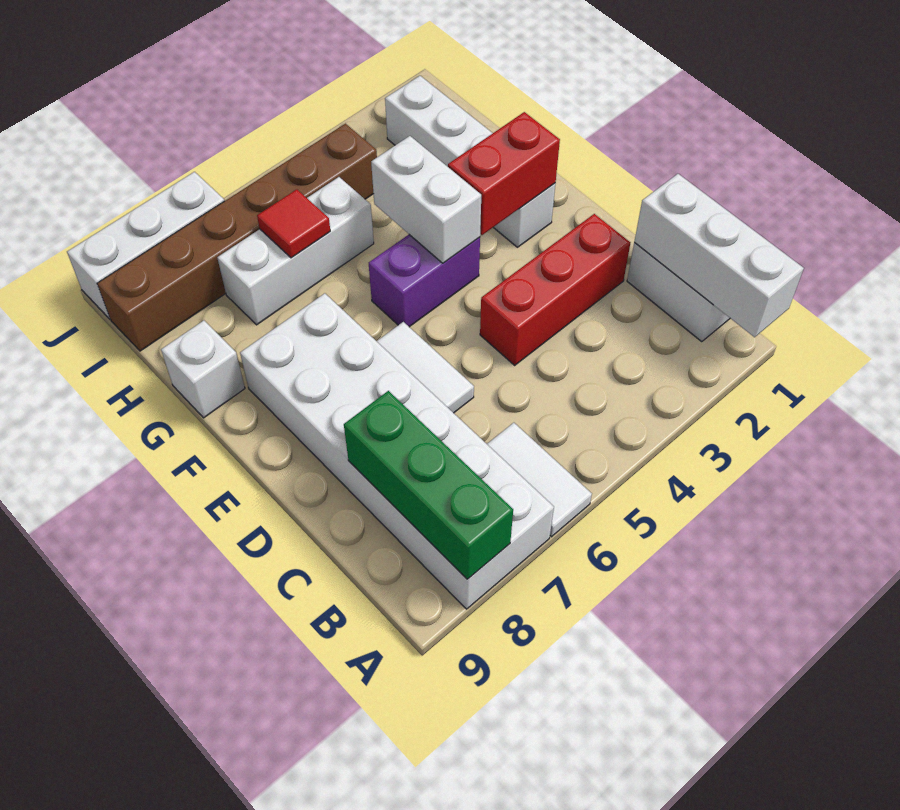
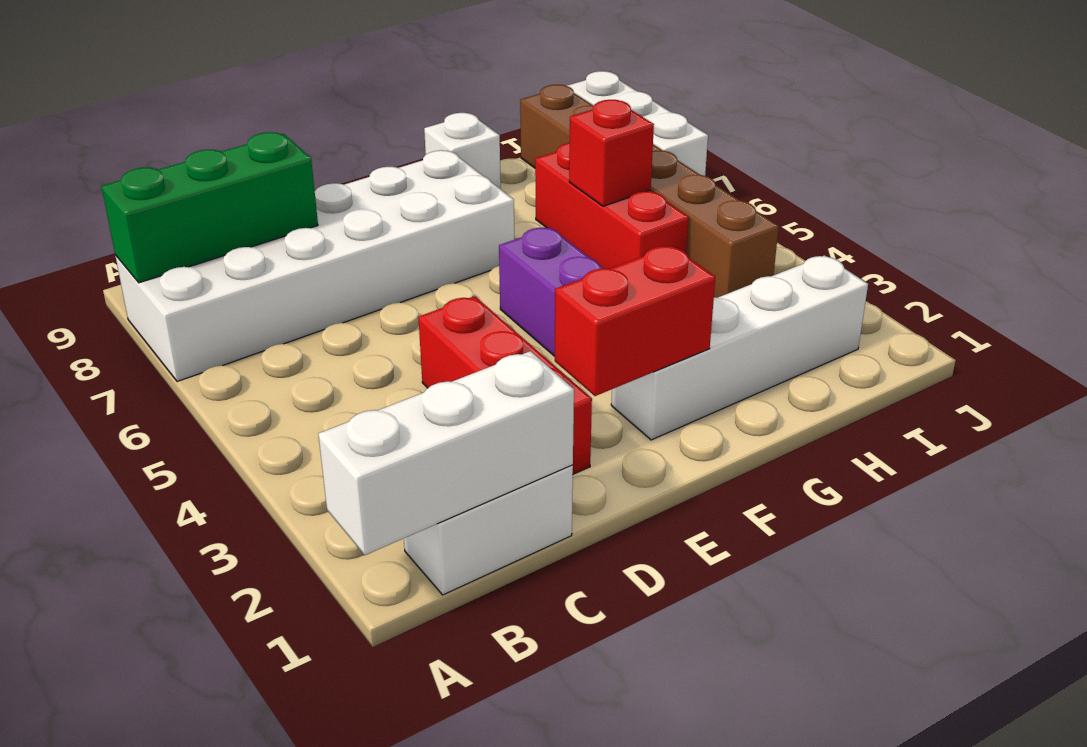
white tile A6:B6 level 1 -> none
white tile D6:E6 level 1 -> none
red brick F2:F3 level 2 -> red brick E2:F2 level 2
white brick F4:G4 level 2 -> none
white brick H5:H7 level 1 -> red brick H5:H7 level 1
red tile H6 level 2 -> red brick H6 level 2

